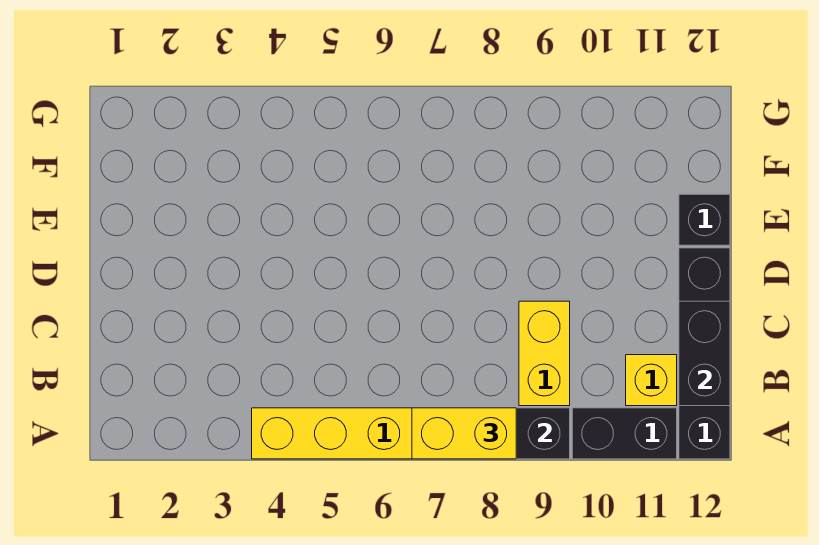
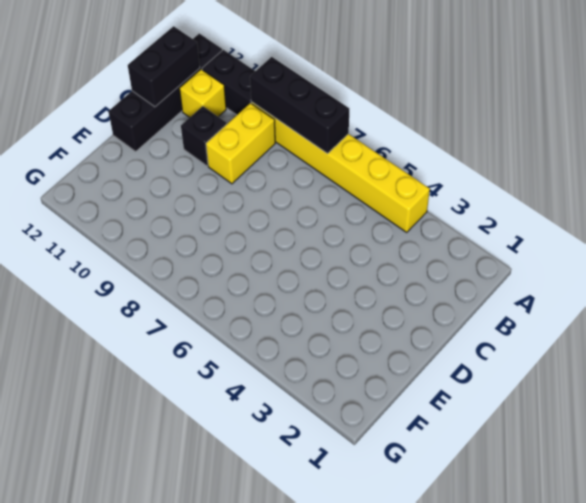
yellow brick A7:A8 level 3 -> none
black brick E12 level 1 -> black brick C10 level 1

